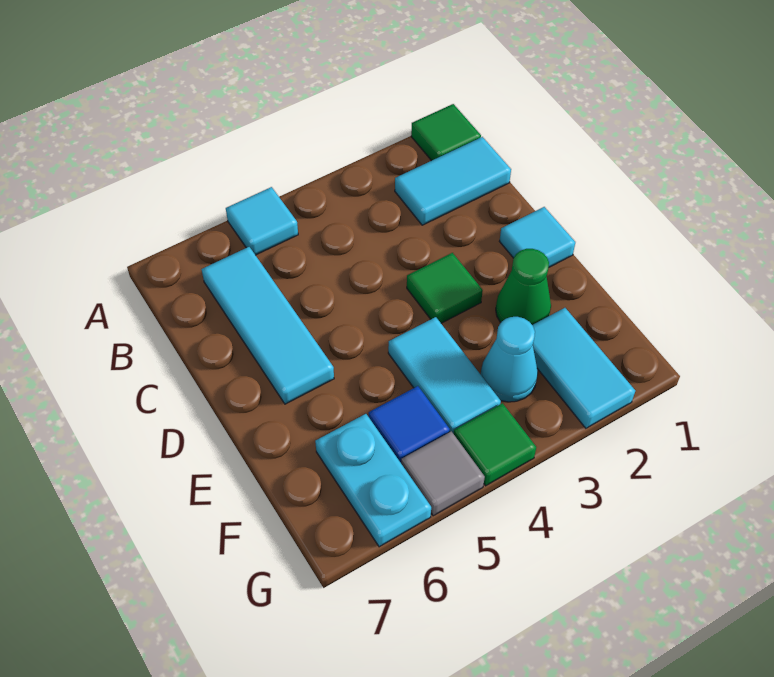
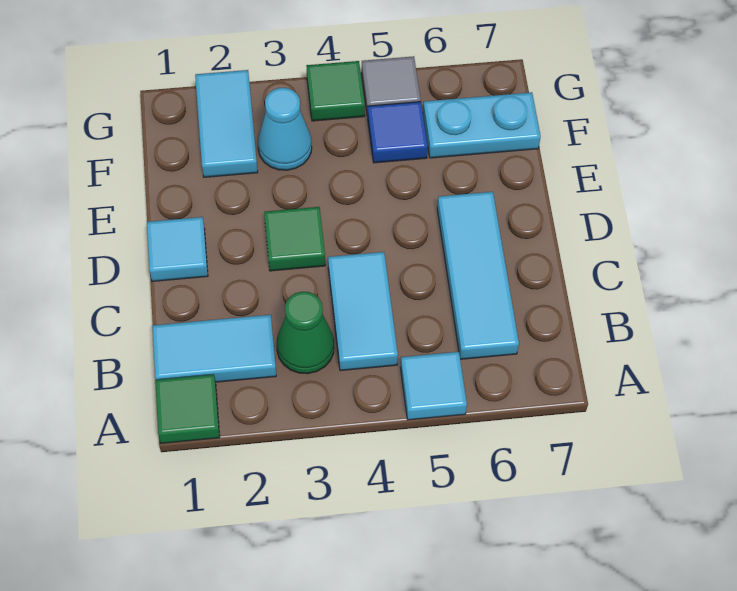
green cone E2 level 1 -> green cone B3 level 1
cyan tile E4:F4 level 1 -> cyan tile B4:C4 level 1
cyan plate F6:G6 level 1 -> cyan plate F6:F7 level 1

